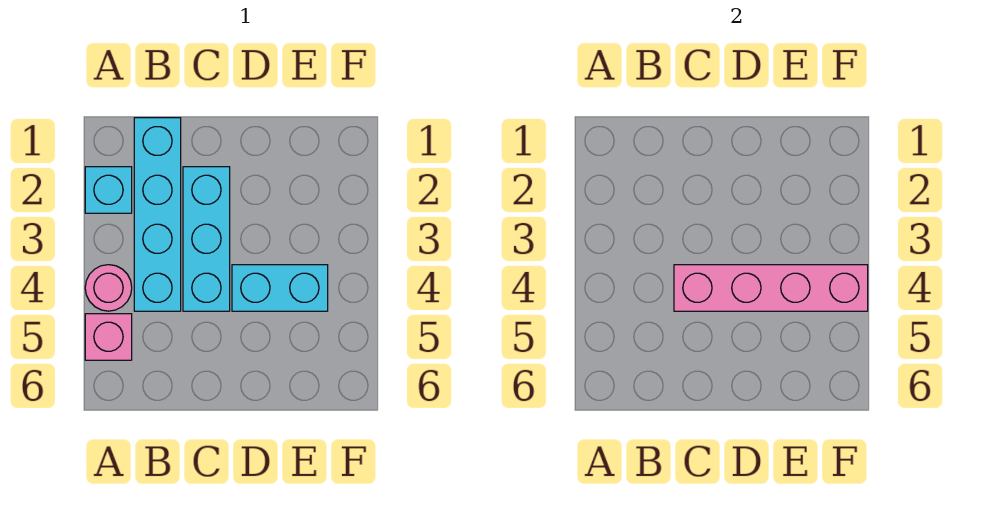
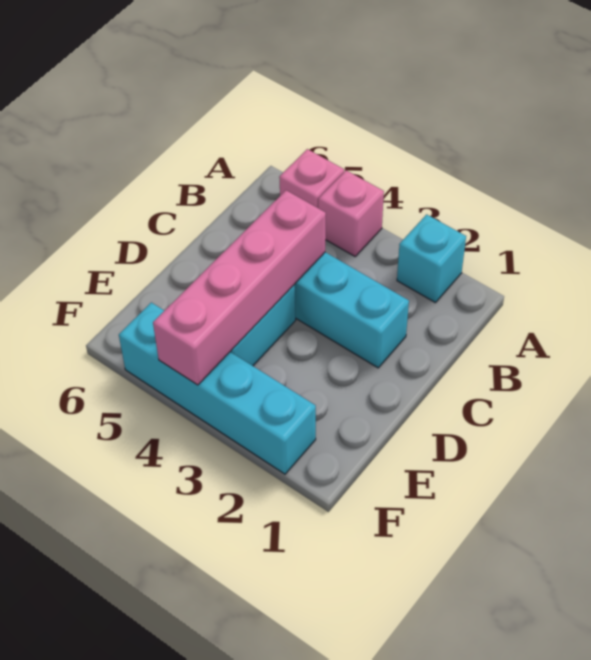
pink round brick A4 level 1 -> pink brick A4 level 1
cyan brick B1:B4 level 1 -> cyan brick F2:F5 level 1

